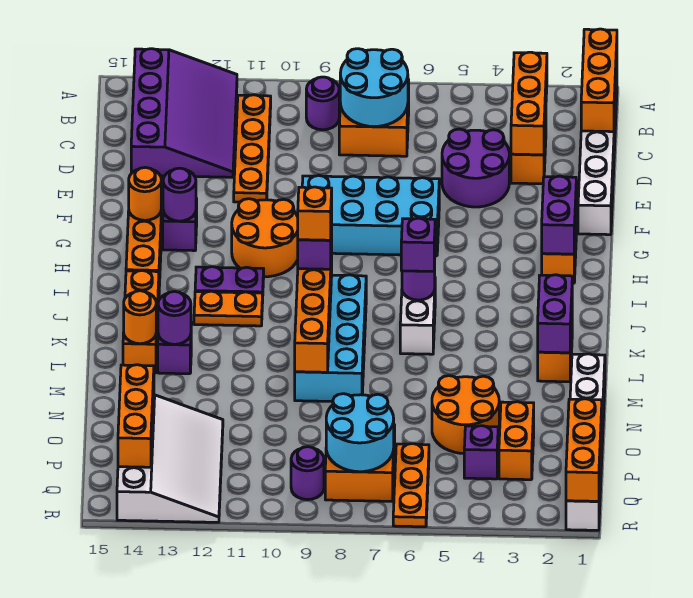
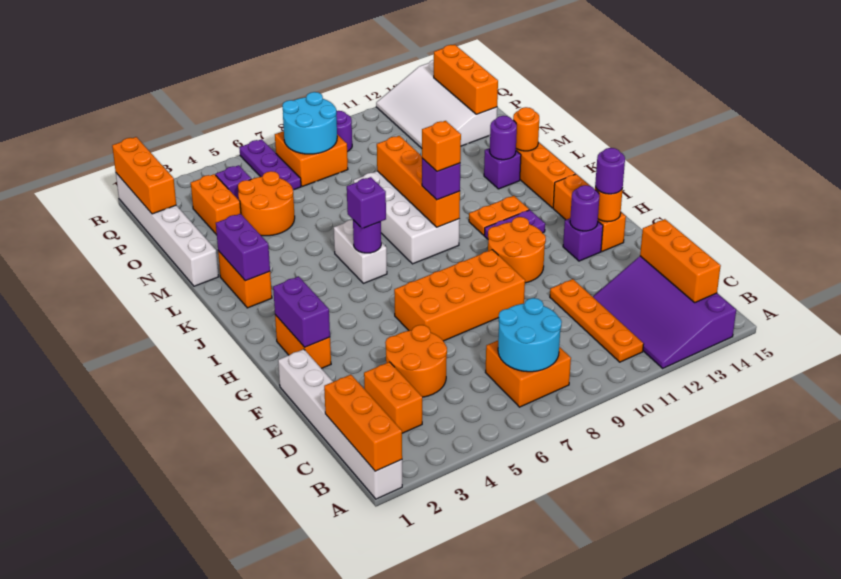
orange brick B3:D3 level 2 -> orange brick B14:D14 level 2
purple round brick B9 level 1 -> purple round brick G14 level 3
purple round brick D4:E5 level 1 -> orange round brick D4:E5 level 1
cyan brick F6:G9 level 1 -> orange brick F6:G9 level 1
cyan brick J8:M9 level 1 -> white brick J8:M9 level 1
orange plate P6:R6 level 1 -> purple plate P6:R6 level 1

